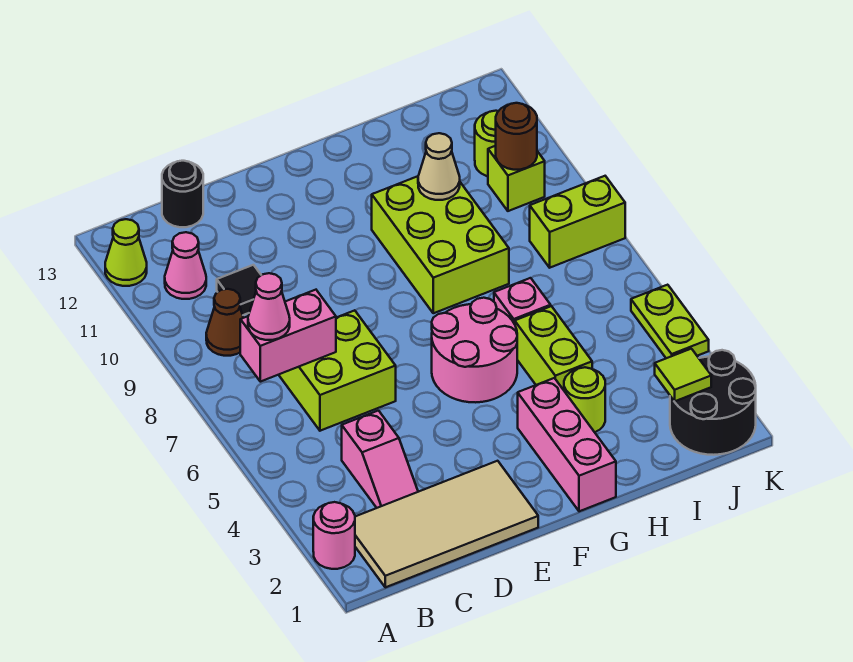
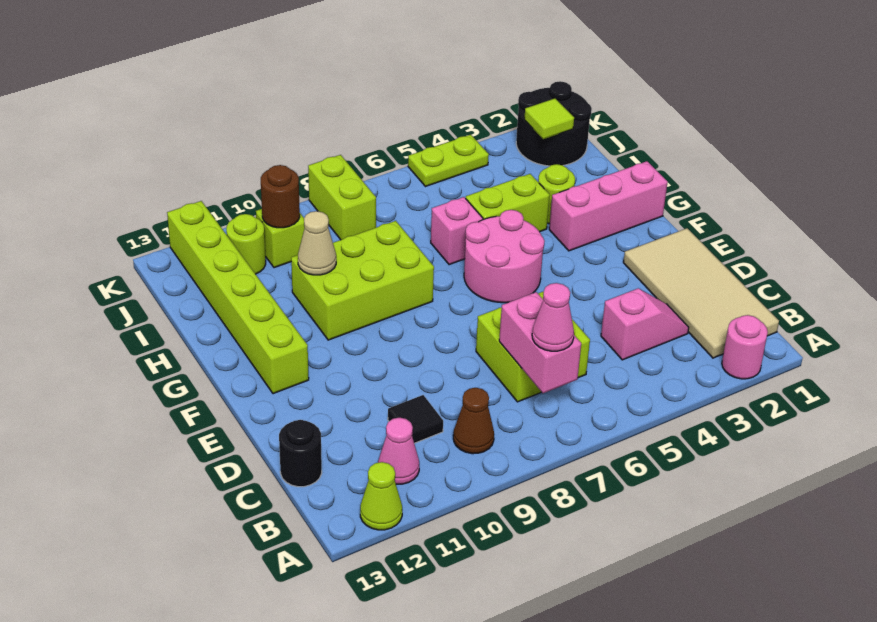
none -> lime brick F12:K12 level 1

